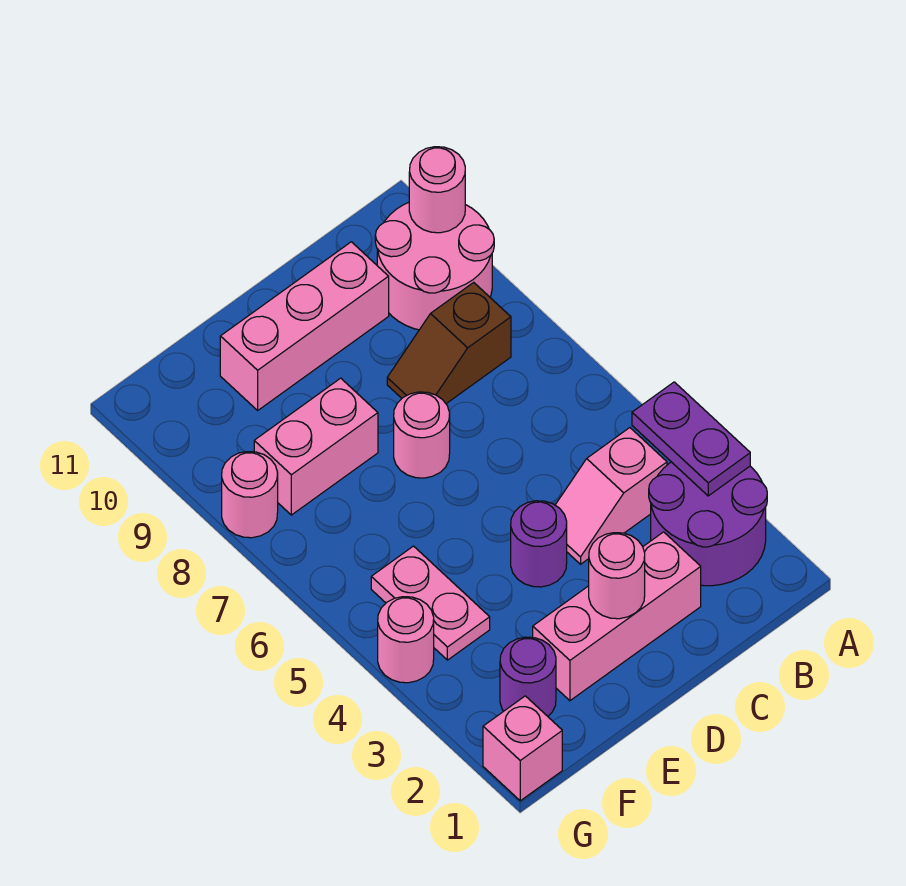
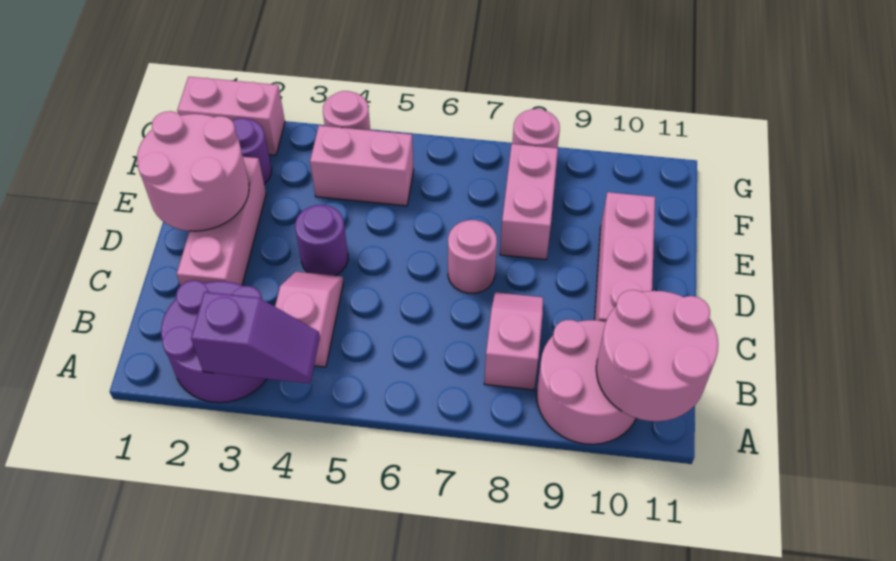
purple plate A3:A4 level 2 -> purple slope A3:A4 level 2 top 3
pink round brick A10 level 2 -> pink round brick A10:B11 level 2
brown slope B8:C8 level 1 top B -> pink slope B8:C8 level 1 top B
pink round brick D2 level 2 -> pink round brick D1:E2 level 2
pink plate F4:F5 level 1 -> pink brick F4:F5 level 1
pink brick G1 level 1 -> pink brick G1:G2 level 1

